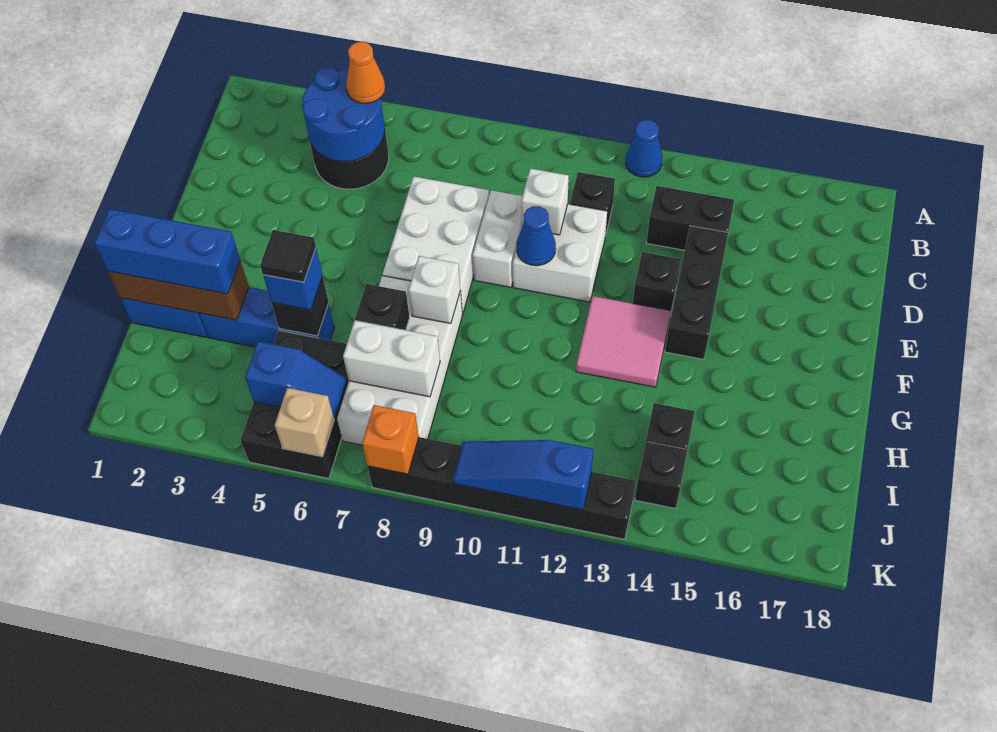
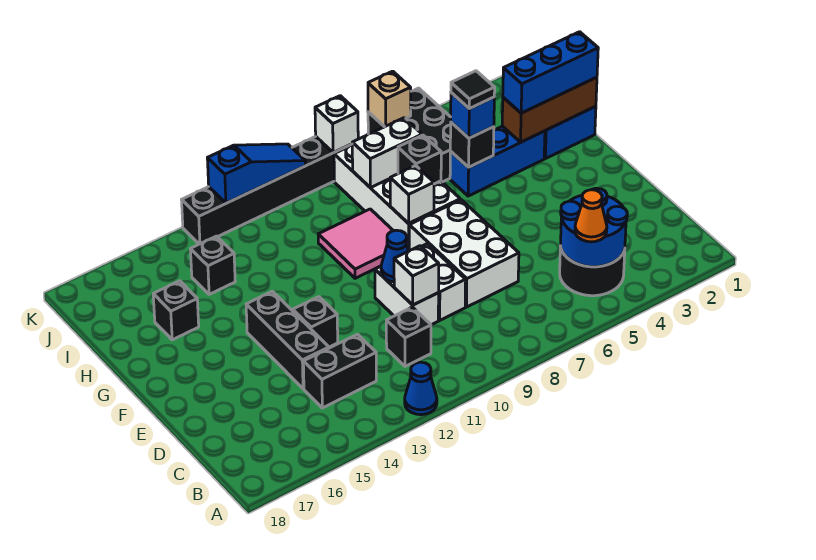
white brick D10:E11 level 1 -> white brick D10:E10 level 1
pink tile F12:G13 level 1 -> pink tile G9:H10 level 1
blue slope J5:J6 level 2 top 5 -> none
black brick J14 level 1 -> black brick H16 level 1
orange brick K8 level 2 -> white brick K8 level 2

